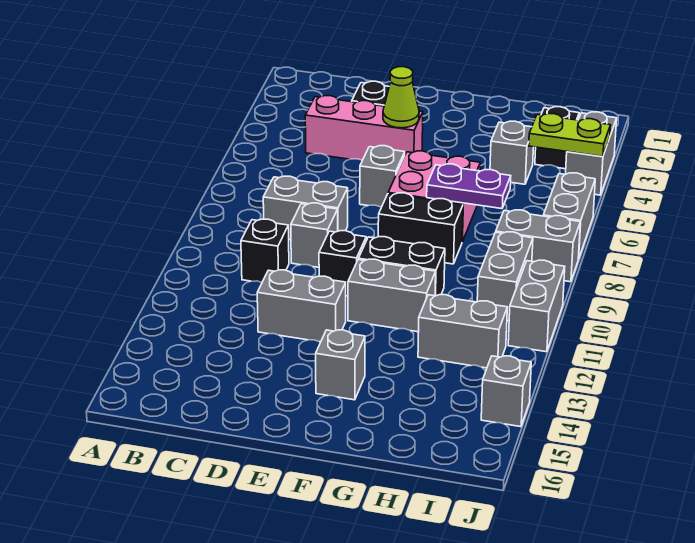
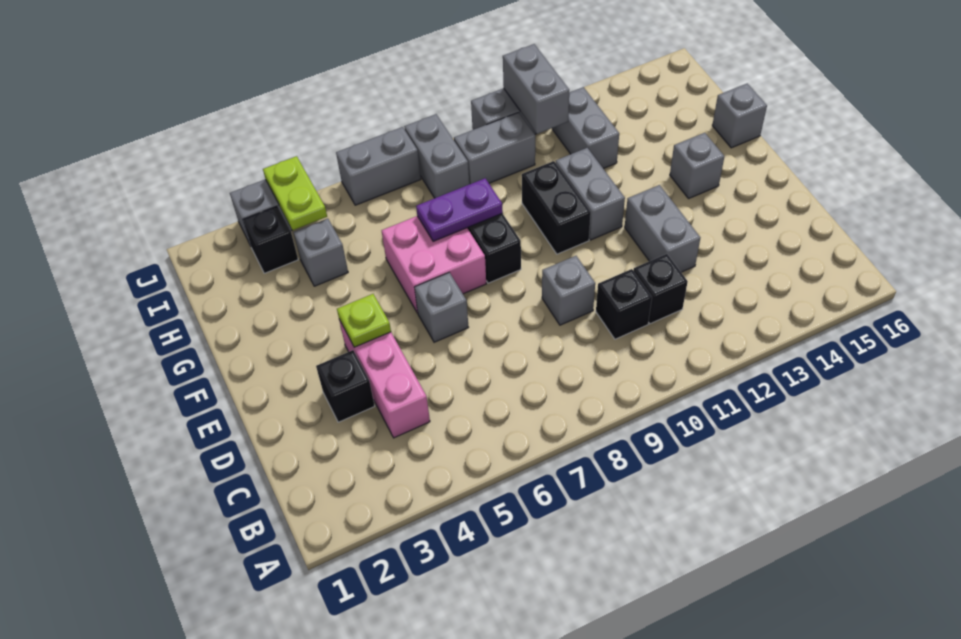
grey brick C8:D8 level 1 -> grey brick I11:J11 level 2
lime cone E4 level 2 -> lime plate E4 level 2
black brick E10 level 1 -> black brick C11 level 1
purple plate G7:H7 level 2 -> purple plate G7:G8 level 2
grey brick J14 level 1 -> grey brick G16 level 1

